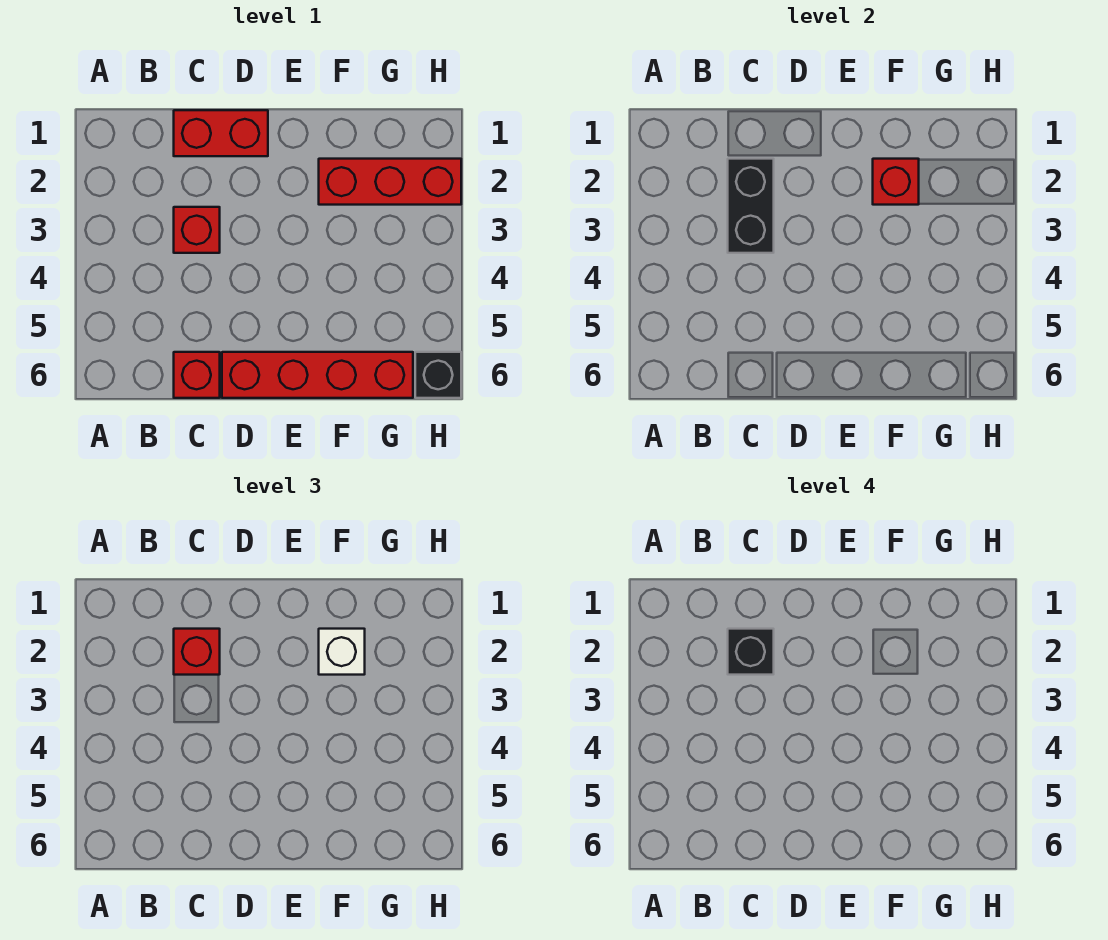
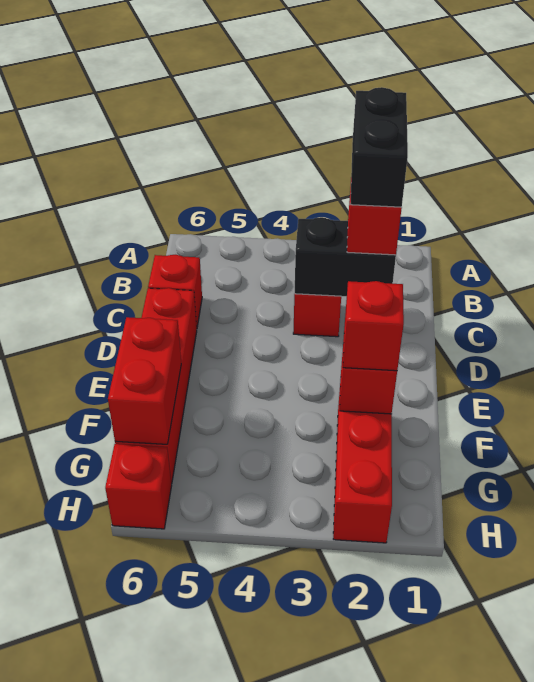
red brick C1:D1 level 1 -> red brick F6:G6 level 2
black brick C2 level 4 -> black brick B2:C2 level 4
white brick F2 level 3 -> red brick F2 level 3
black brick H6 level 1 -> red brick H6 level 1

